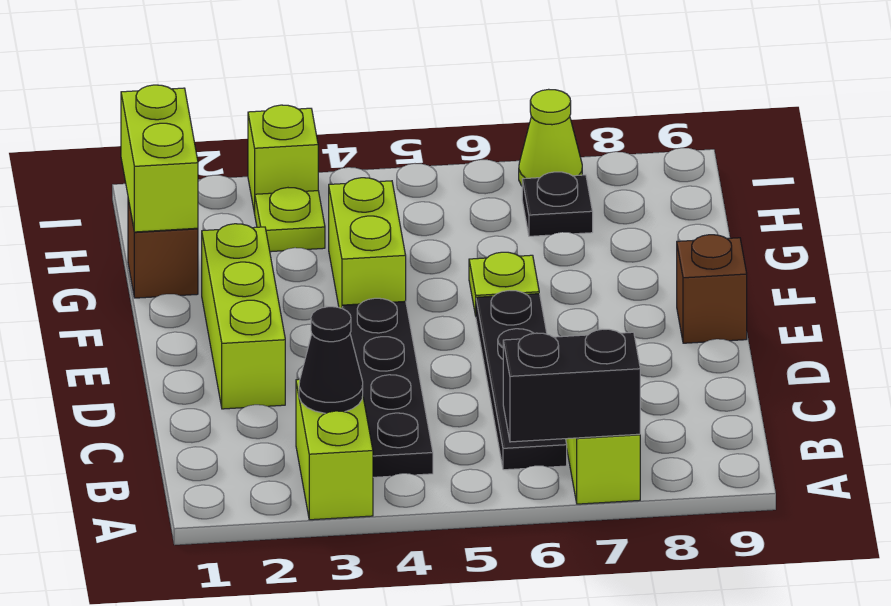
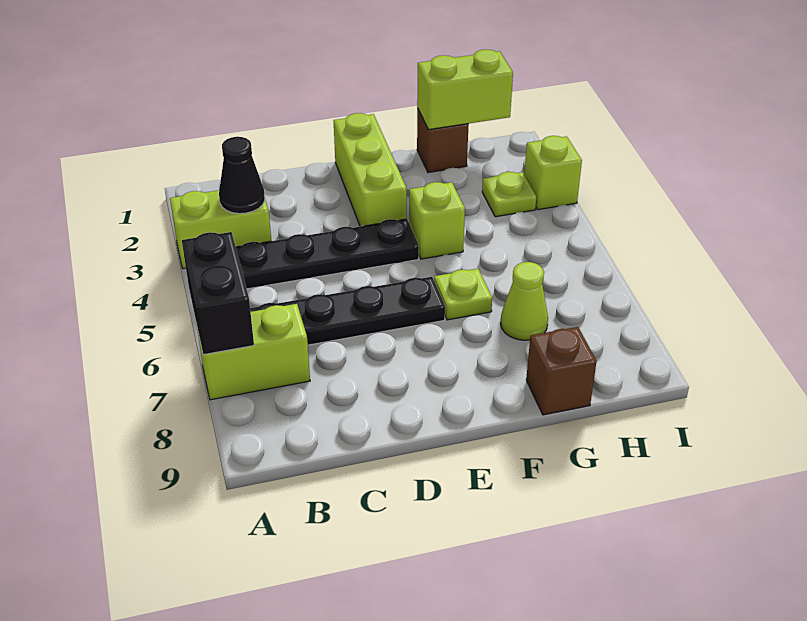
lime brick D2:F2 level 1 -> lime brick E1:E3 level 1
brown brick E9 level 1 -> brown brick G9 level 1
lime brick F4:G4 level 1 -> lime brick F4 level 1
black plate H7 level 1 -> none
lime cone I7 level 1 -> lime cone G7 level 1

